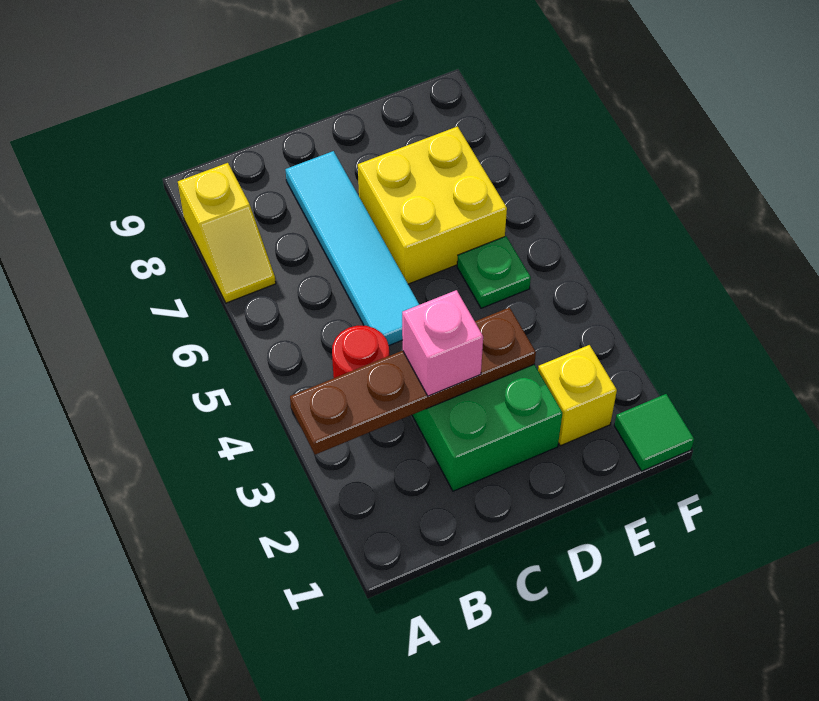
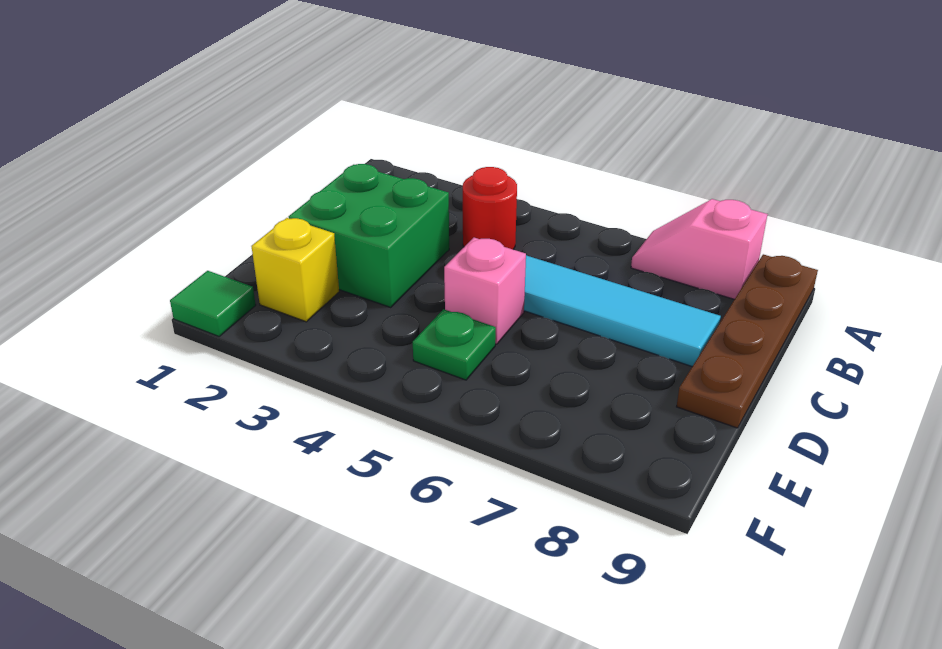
brown plate A3:D3 level 2 -> brown plate A9:D9 level 1
yellow slope A7:A8 level 1 top 8 -> pink slope A7:A8 level 1 top 8
pink brick C3 level 3 -> pink brick D5 level 1
yellow brick D6:E7 level 1 -> none

